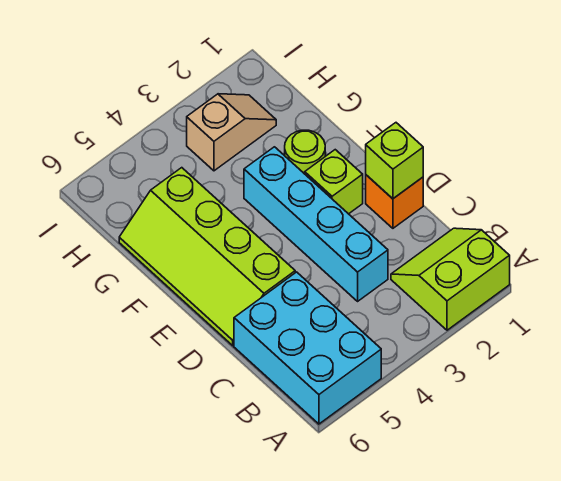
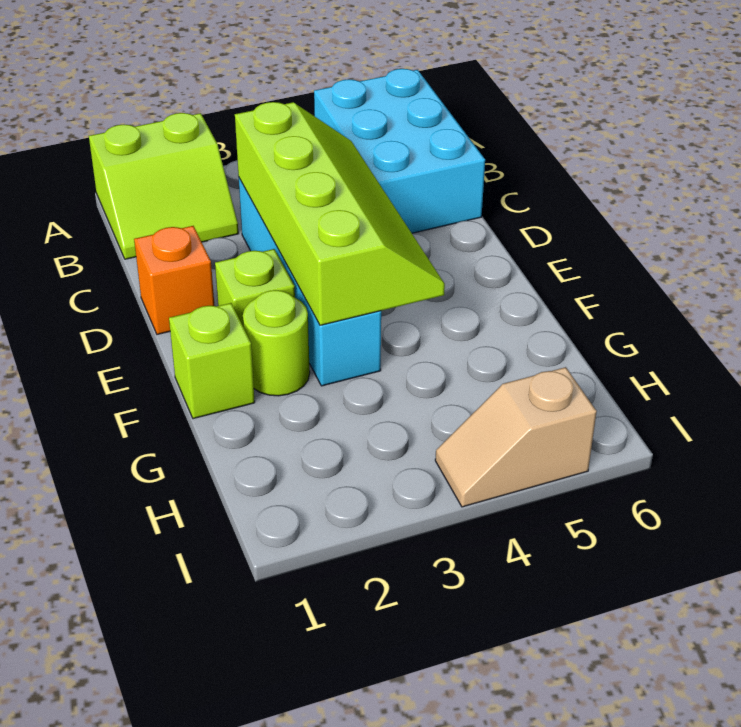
lime brick D1 level 2 -> lime brick F1 level 1
lime slope D5:G6 level 1 top 5 -> lime slope C3:F4 level 2 top 3
tan slope H2:H3 level 1 top 3 -> tan slope I4:I5 level 1 top 5

